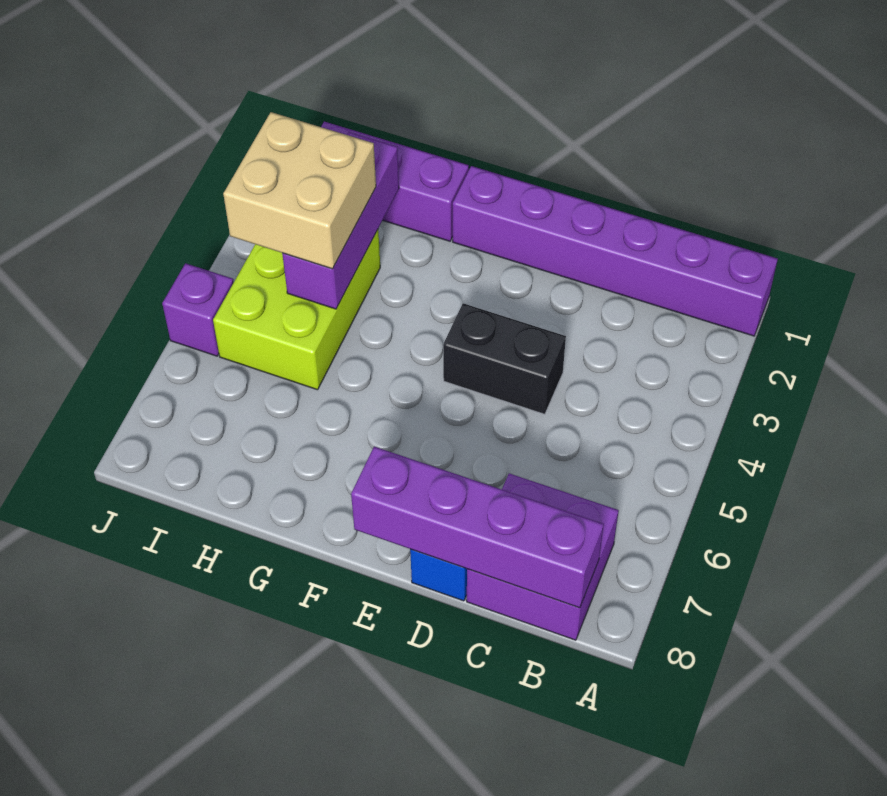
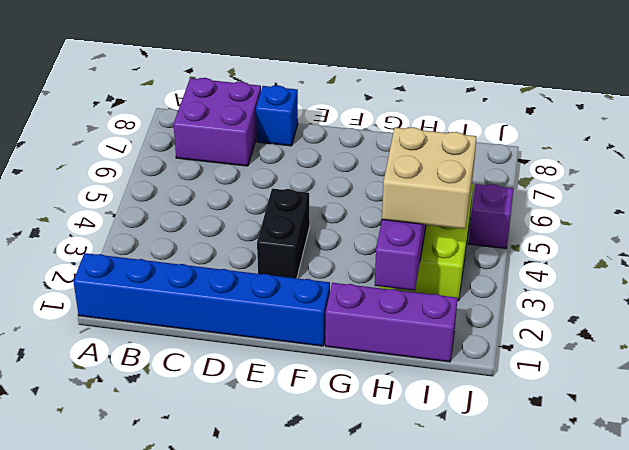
purple brick A1:F1 level 1 -> blue brick A1:F1 level 1
purple brick B8:E8 level 2 -> none
black brick D4:E4 level 1 -> black brick E3:E4 level 1

